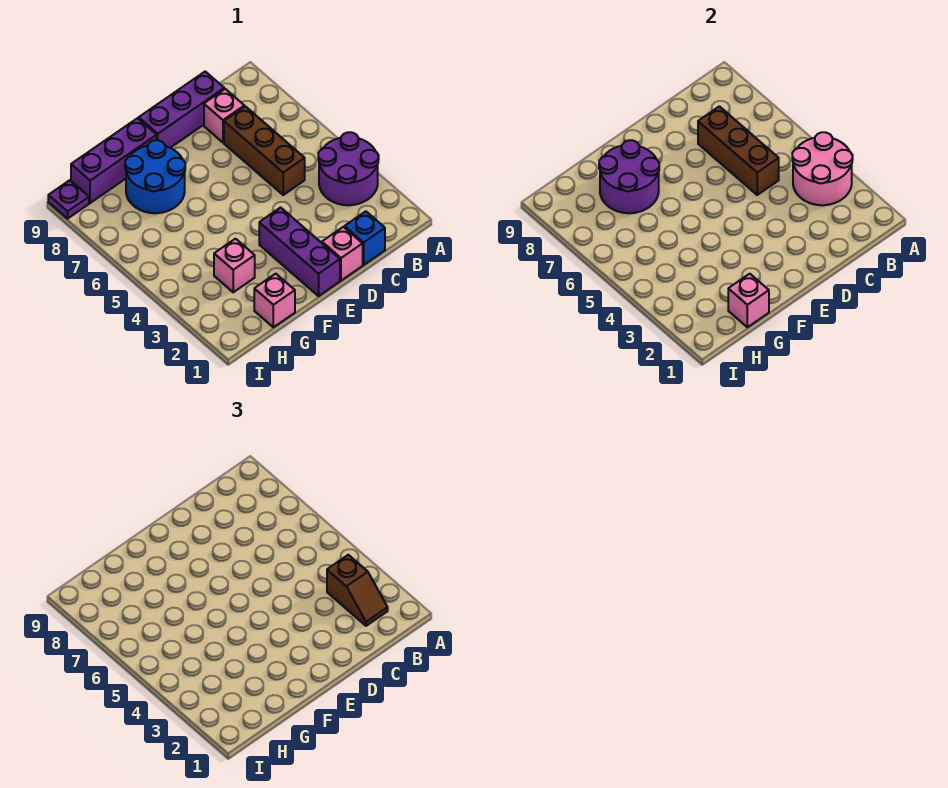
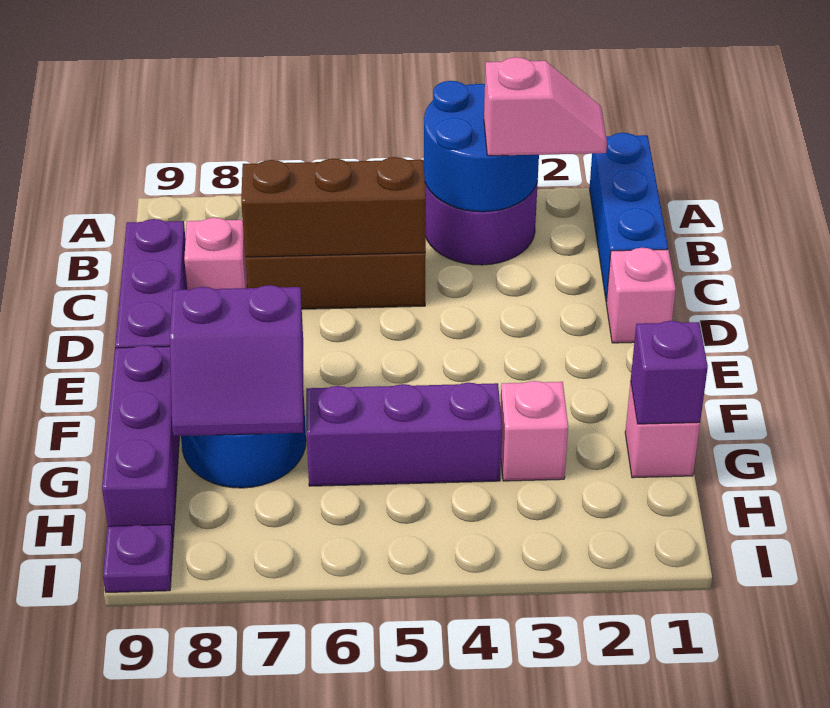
pink round brick A3:B4 level 2 -> blue round brick A3:B4 level 2
brown slope B2:B3 level 3 top 3 -> pink slope B2:B3 level 3 top 3
blue brick C1 level 1 -> blue brick A1:C1 level 1
purple brick E1:E3 level 1 -> purple brick G4:G6 level 1
purple round brick F7:G8 level 2 -> purple slope F7:G8 level 2 top F
pink brick G1 level 2 -> purple brick G1 level 2

